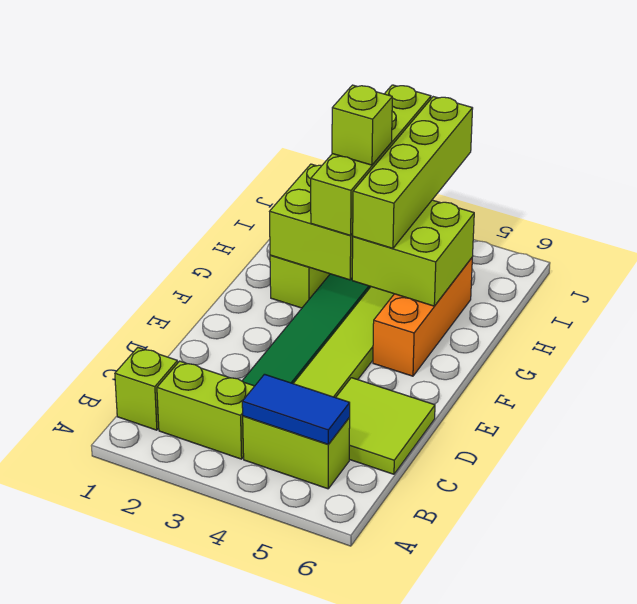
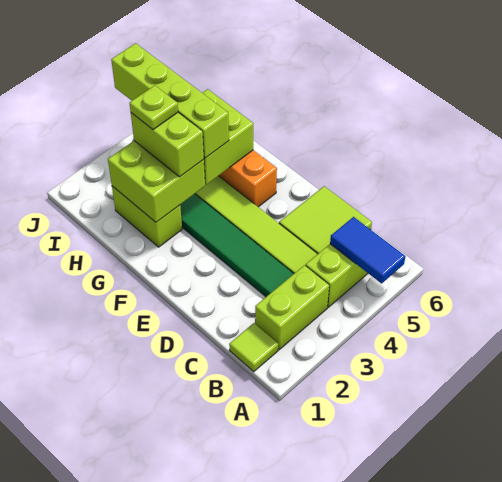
lime brick B1 level 1 -> lime tile B1 level 1
blue tile B4:B5 level 2 -> blue tile A5:B5 level 2
lime brick G3:J3 level 3 -> lime brick G3:H3 level 3
lime brick H3 level 4 -> lime plate H3 level 4

